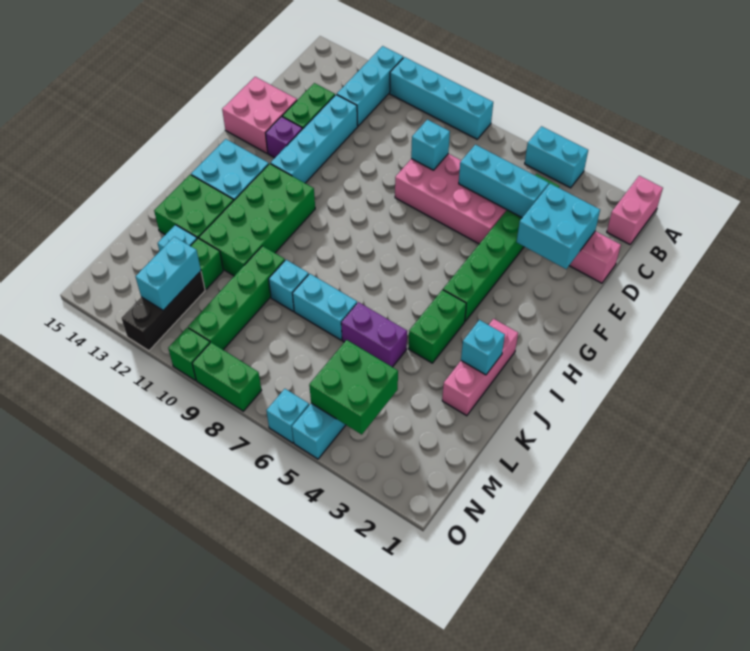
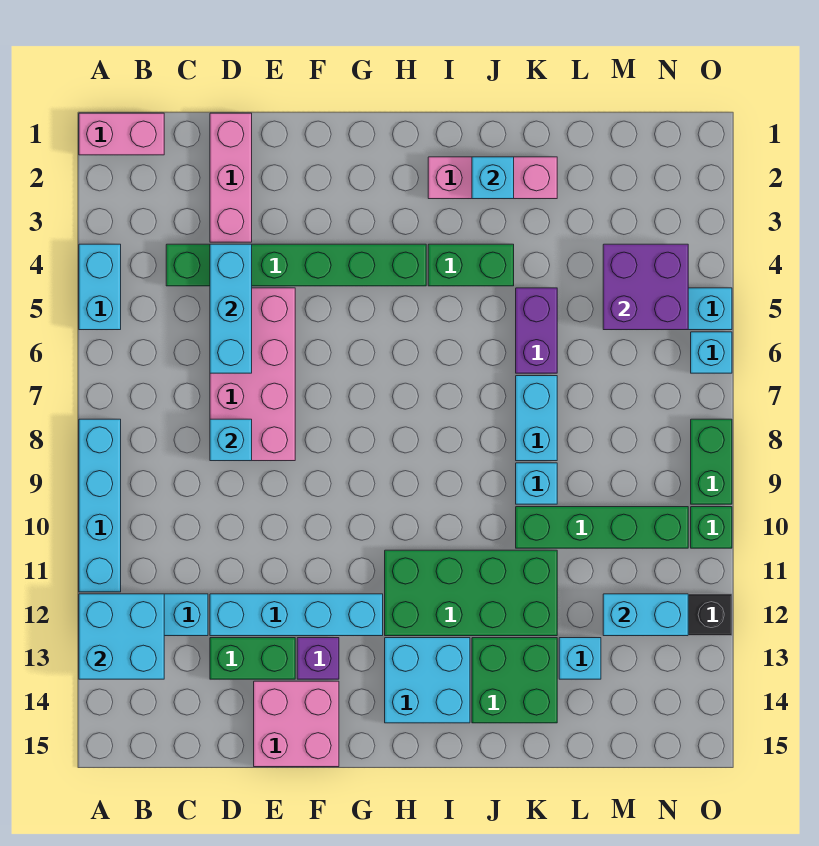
cyan brick D2:E3 level 2 -> cyan brick A12:B13 level 2
green brick L12 level 1 -> none
green brick M4:N5 level 2 -> purple brick M4:N5 level 2

